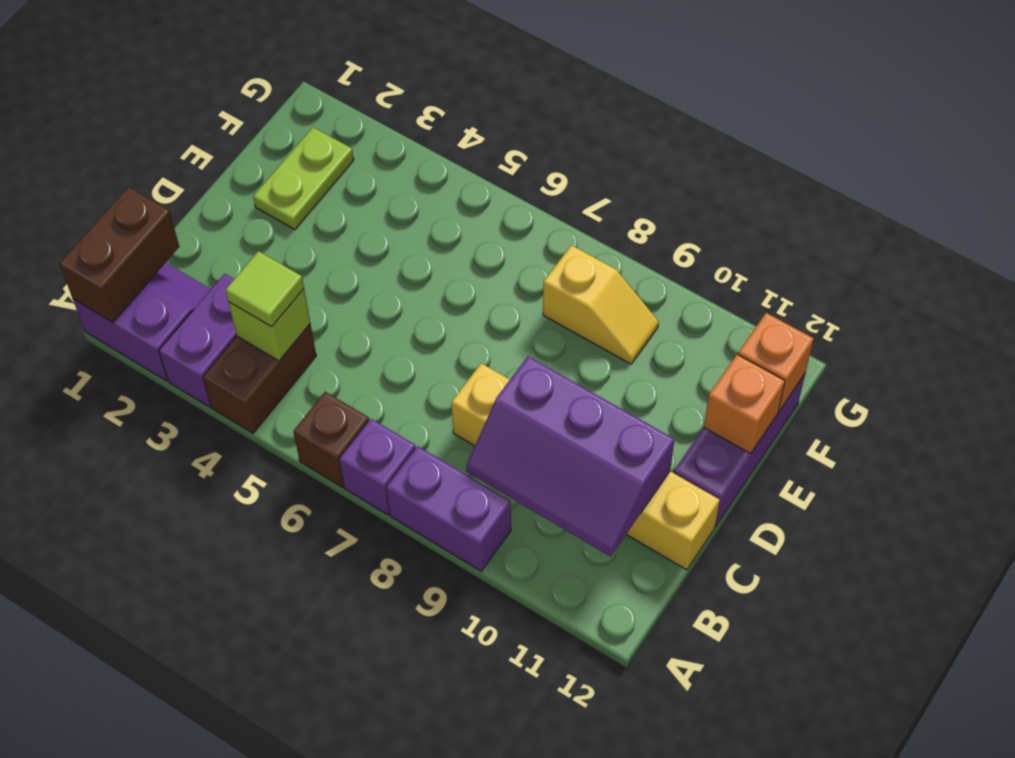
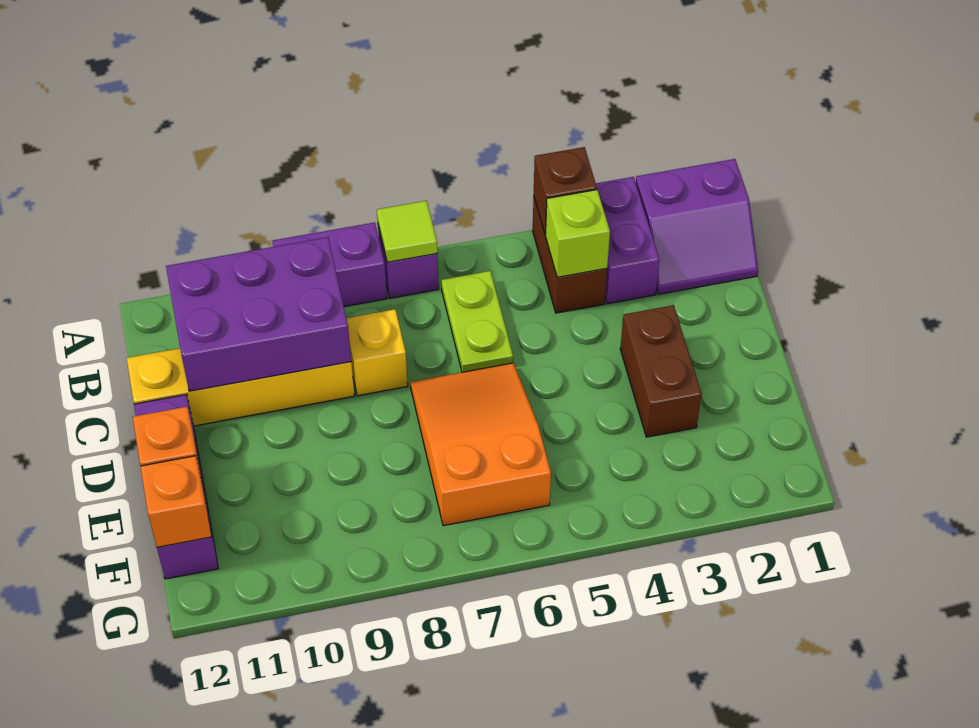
brown brick A1:B1 level 2 -> brown brick D3:E3 level 1
brown brick A6 level 1 -> brown brick A4 level 2
lime tile B4 level 3 -> lime tile A7 level 2
purple slope B9:C11 level 2 top C -> purple brick B9:C11 level 2
none -> orange slope D6:F7 level 1 top F
lime plate E2:F2 level 1 -> lime plate B6:C6 level 1
yellow slope F8:F9 level 1 top 8 -> none

